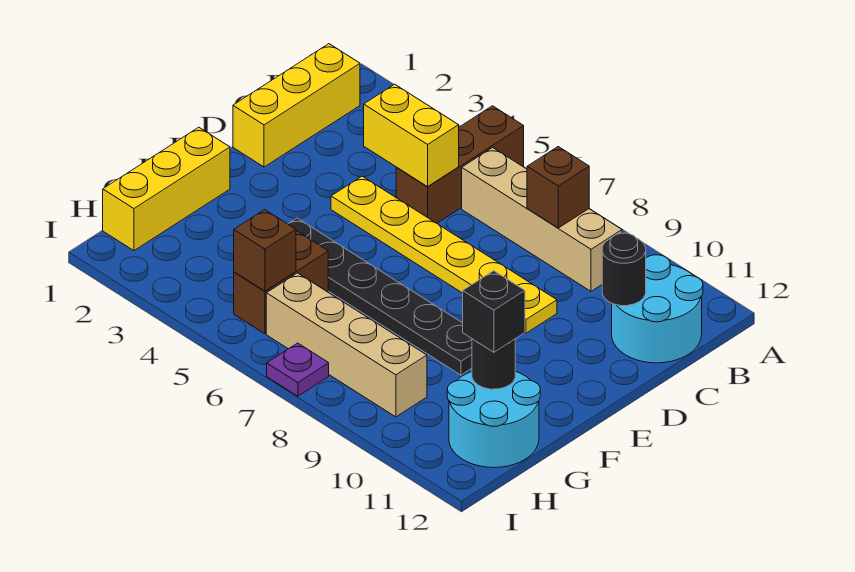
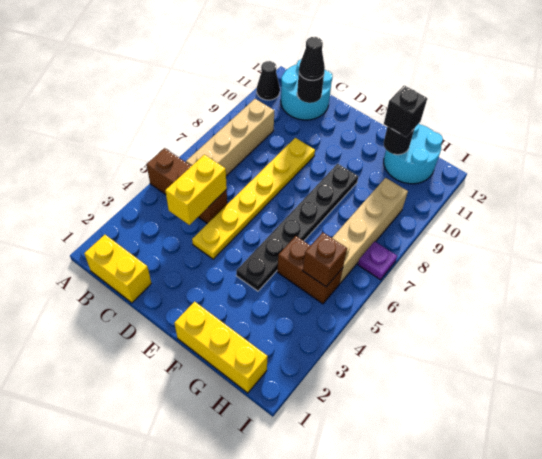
none -> black cone A11 level 1
yellow brick B1:D1 level 1 -> yellow brick B1:C1 level 1
brown brick B8 level 2 -> none
none -> black cone C11 level 3

